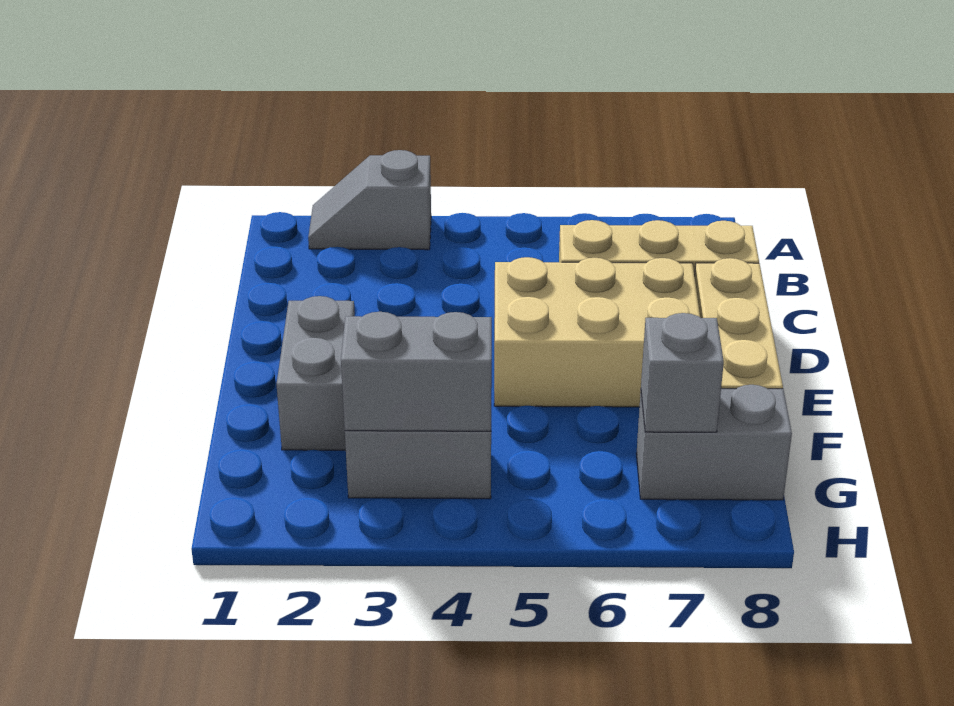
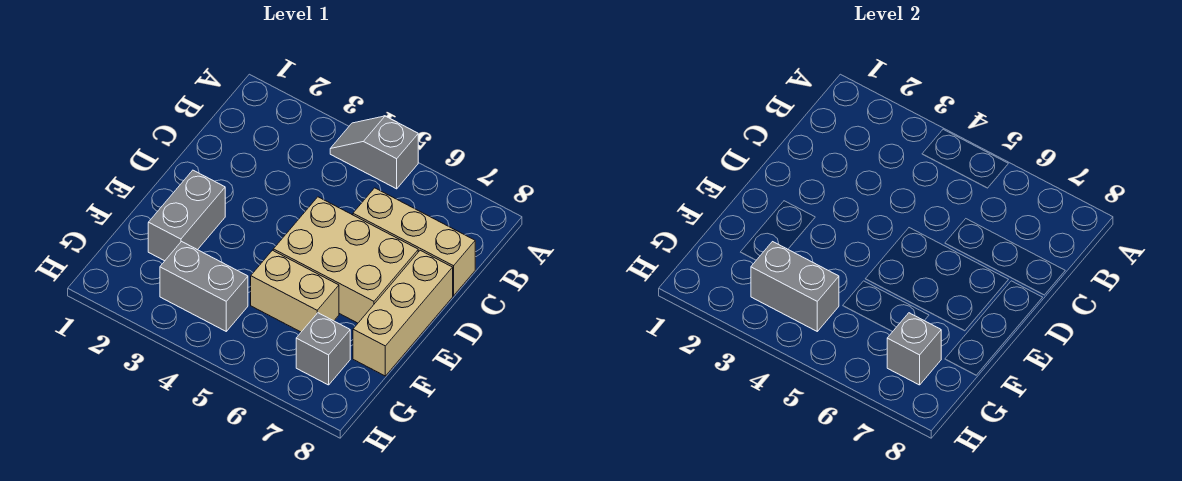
grey slope A2:A3 level 1 top 3 -> grey slope A4:A5 level 1 top 5
none -> tan brick F5:F6 level 1
grey brick G7:G8 level 1 -> grey brick G7 level 1

